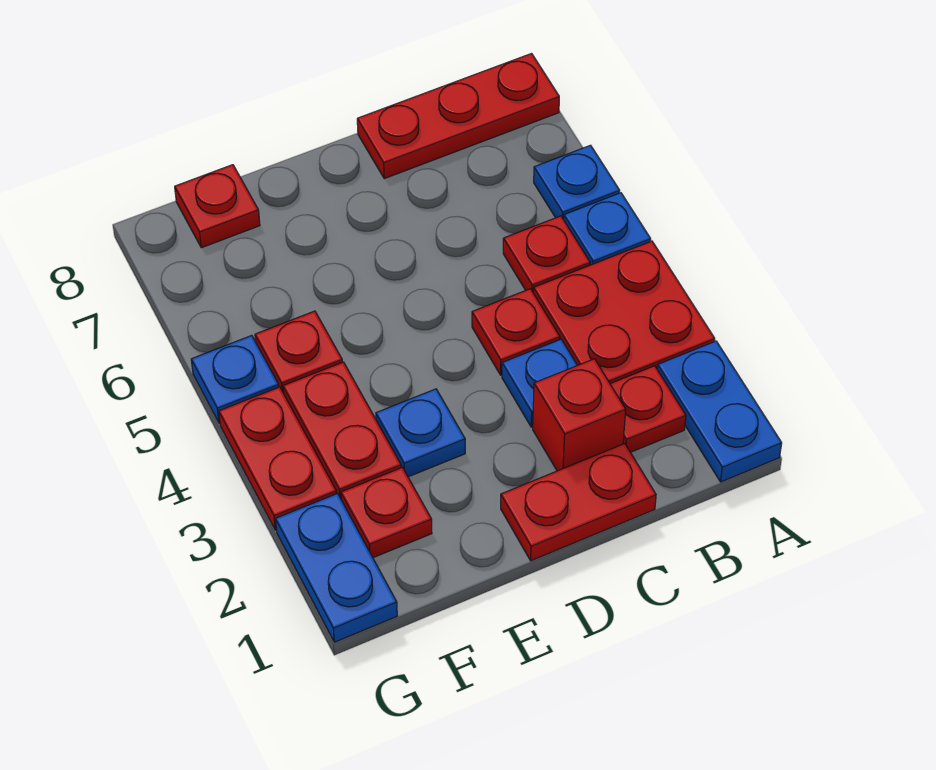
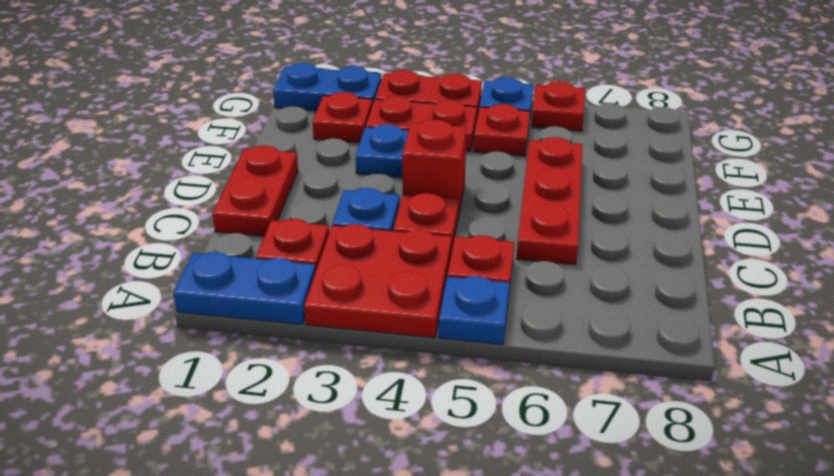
blue plate A6 level 1 -> none
red plate A8:C8 level 1 -> red plate C6:E6 level 1
red brick C2 level 1 -> red brick D4 level 1
red plate F8 level 1 -> red plate G6 level 1

